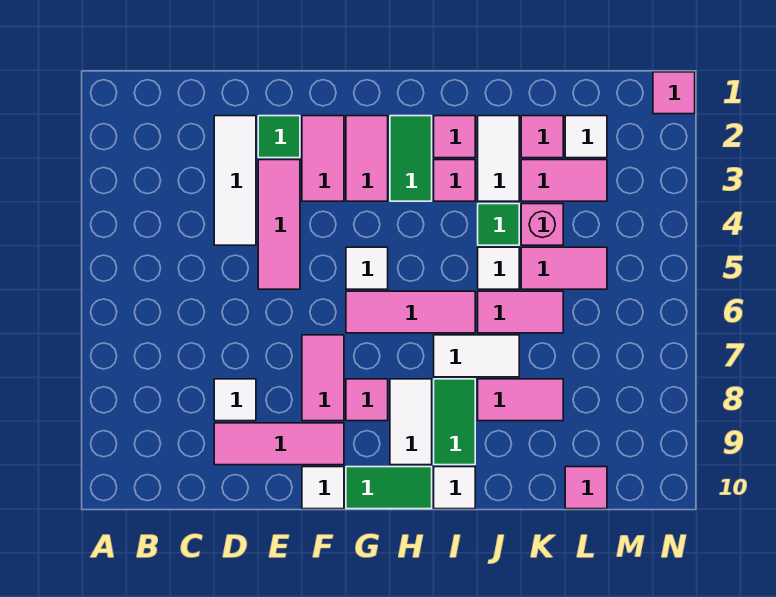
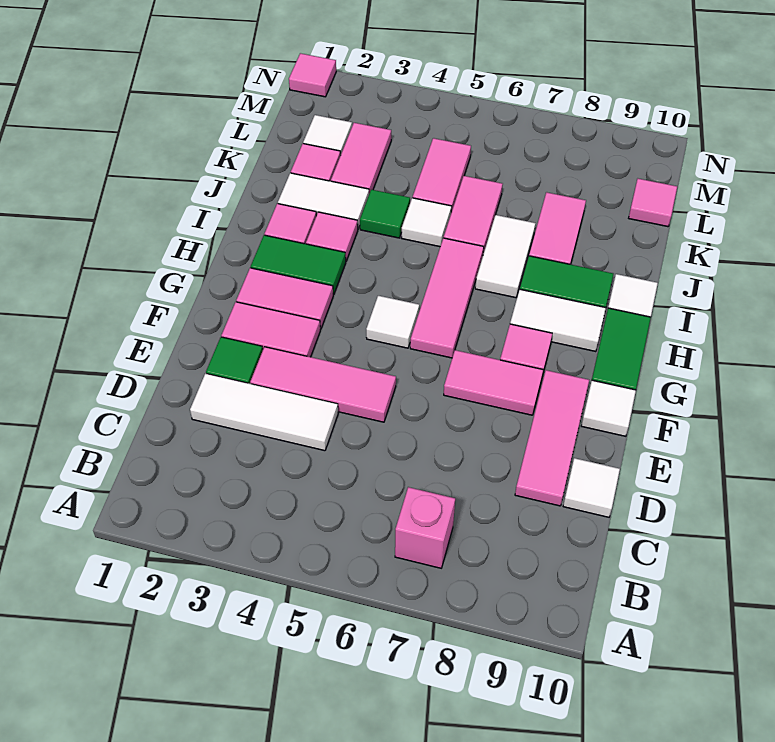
white tile D8 level 1 -> white tile D10 level 1
pink brick K4 level 1 -> pink brick B7 level 1

